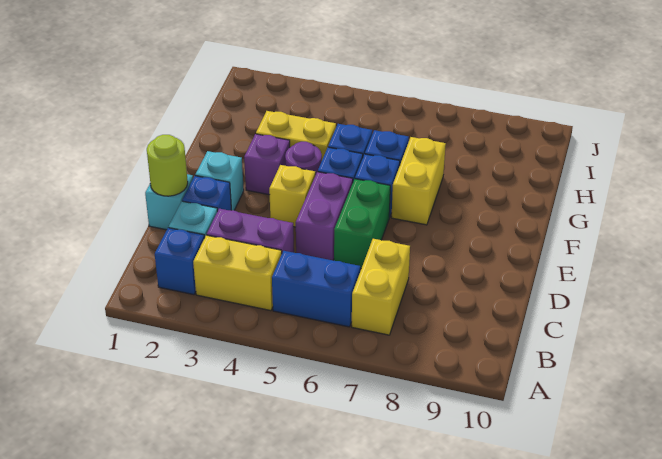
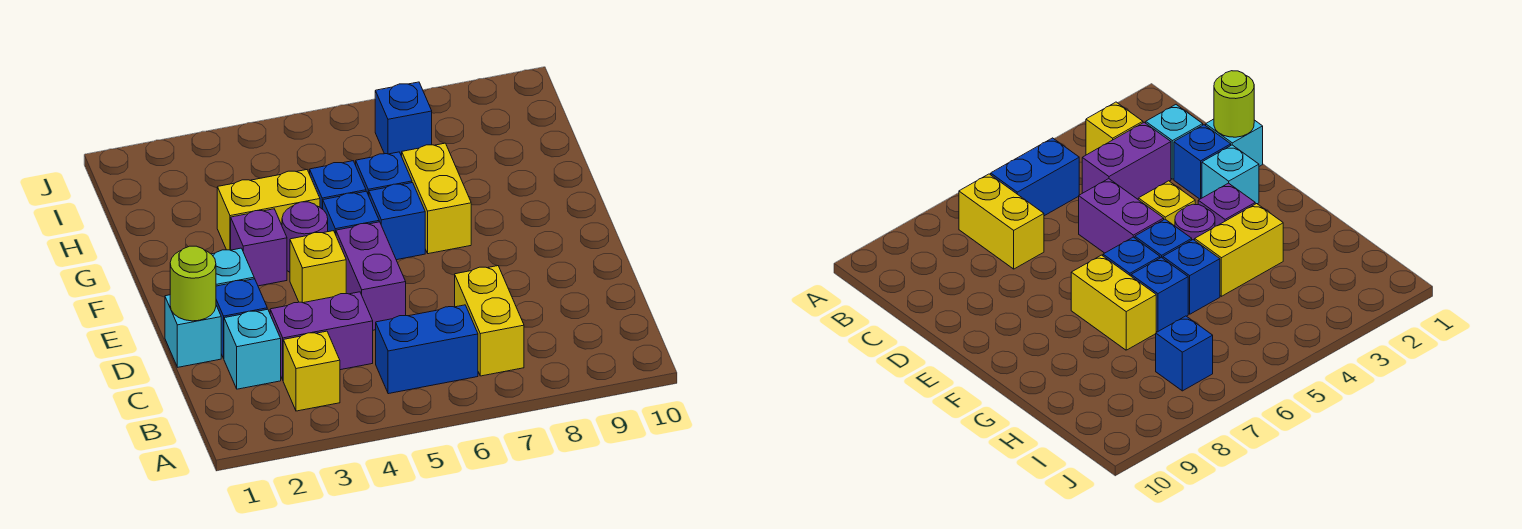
blue brick B2 level 1 -> blue brick I7 level 1
yellow brick B3:B4 level 1 -> yellow brick B3 level 1
green brick D6:E6 level 1 -> none

